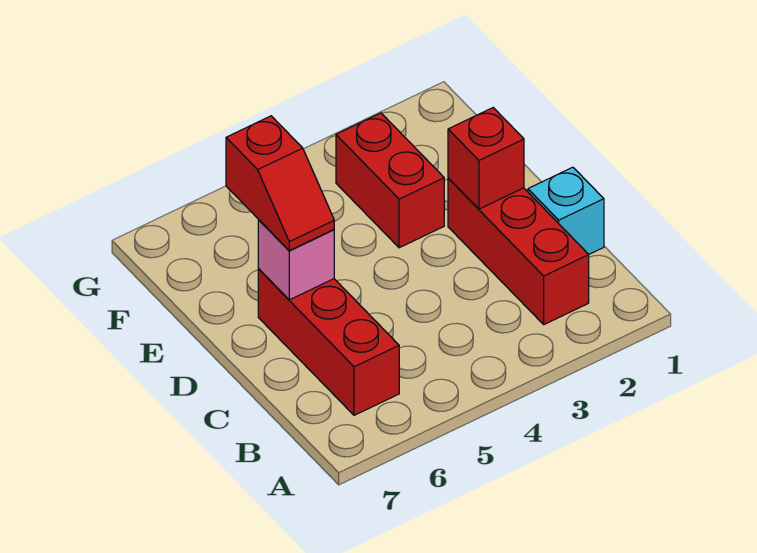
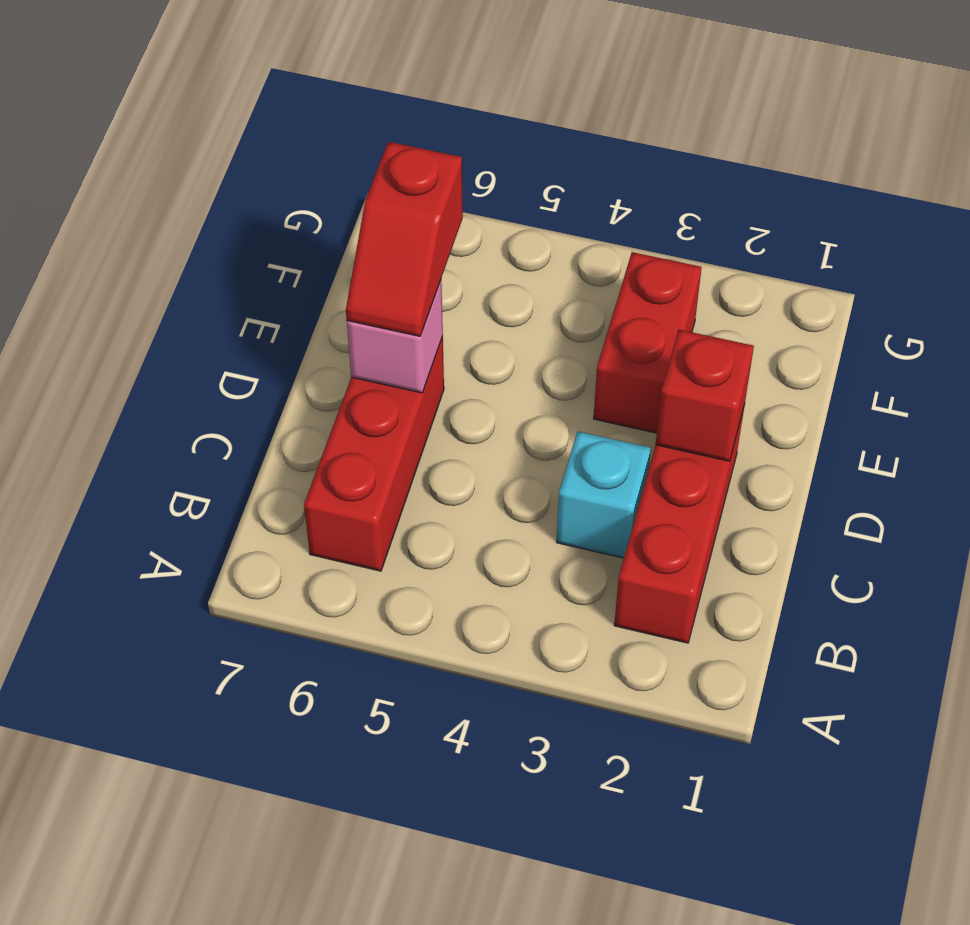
cyan brick C1 level 1 -> cyan brick C3 level 1

